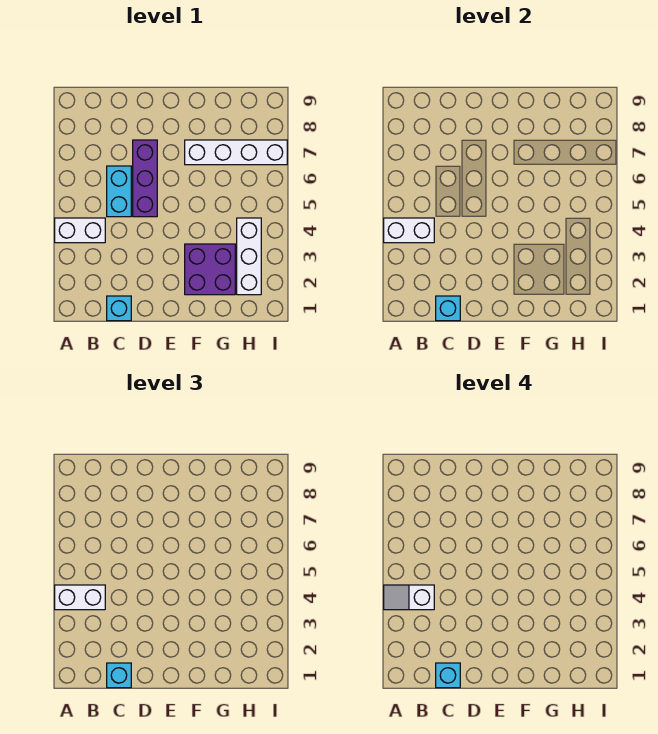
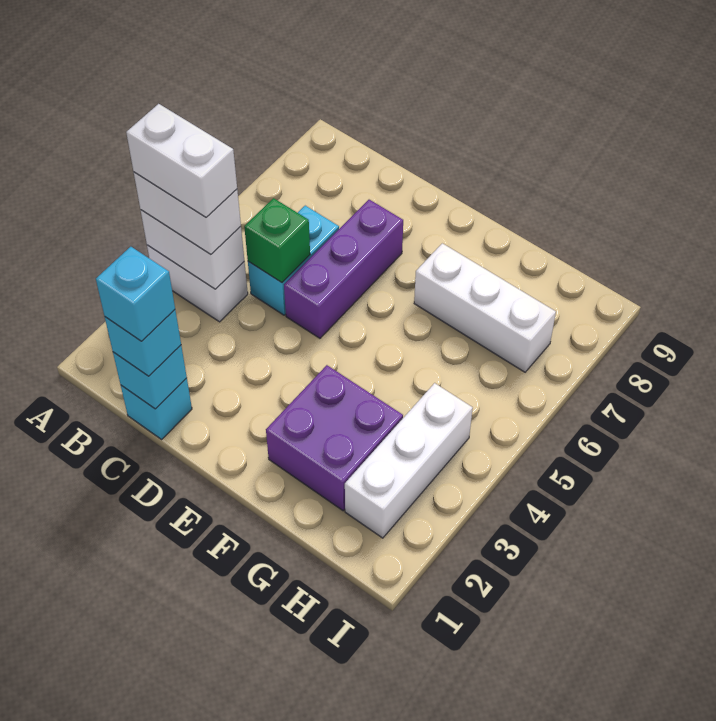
white slope A4:B4 level 4 top B -> white brick A4:B4 level 4
none -> green brick C5 level 2
white brick F7:I7 level 1 -> white brick F7:H7 level 1

